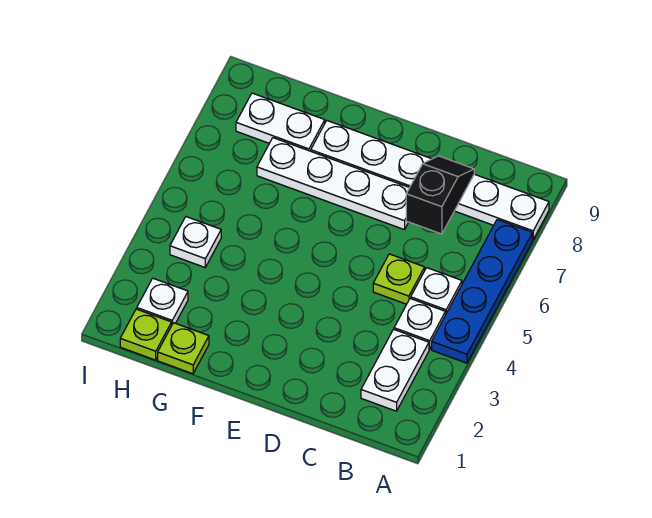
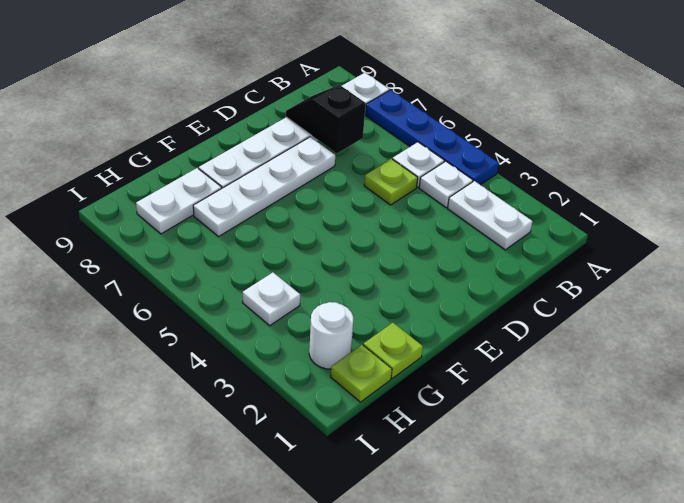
white plate H2 level 1 -> white round brick H2 level 1

